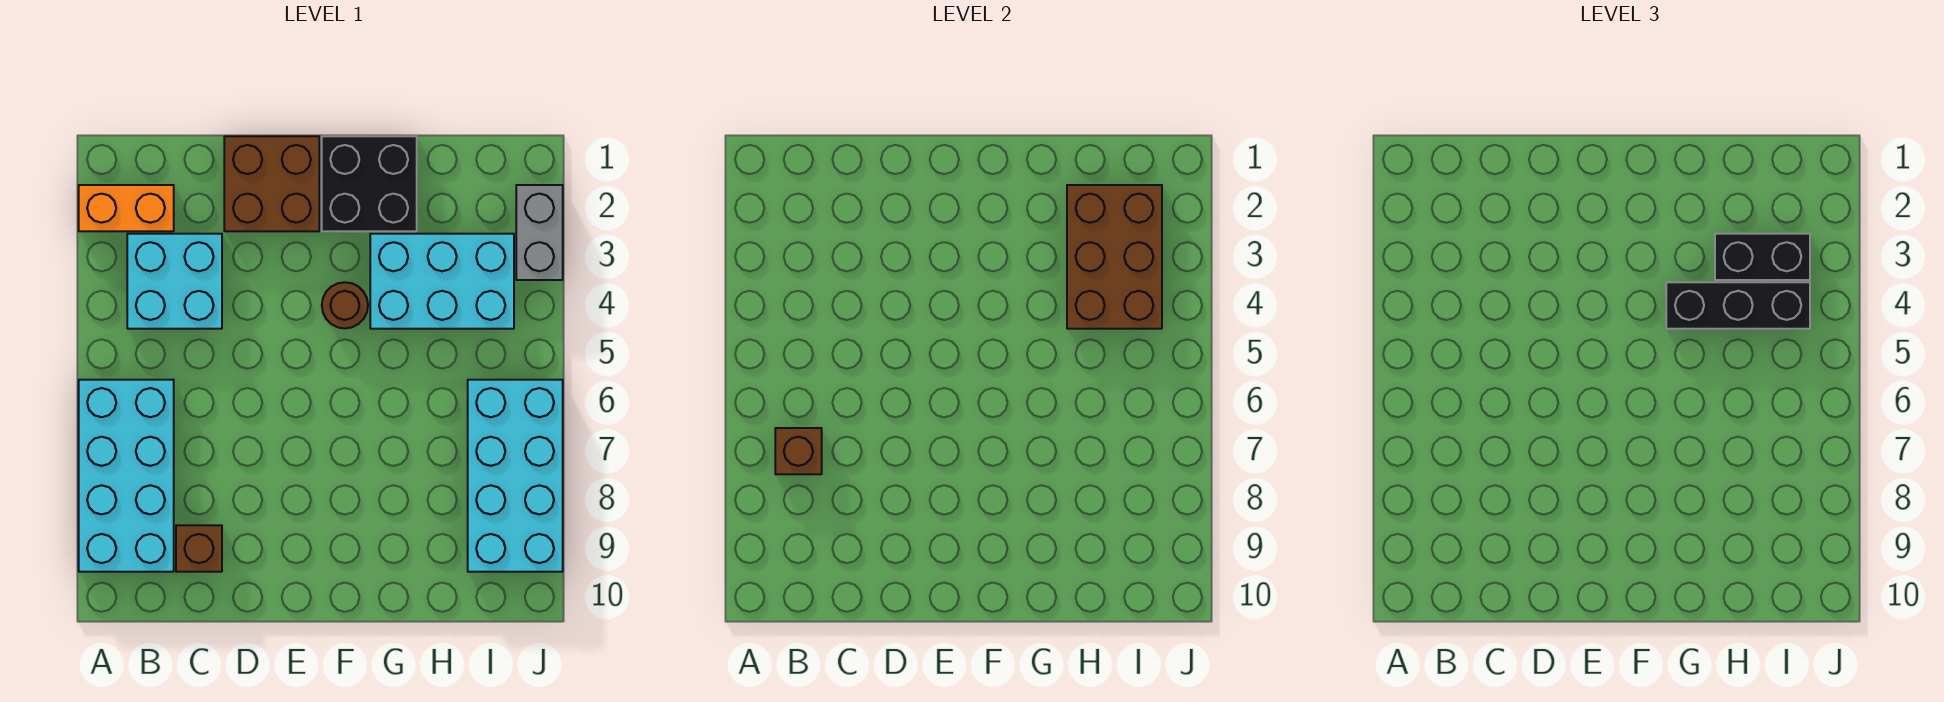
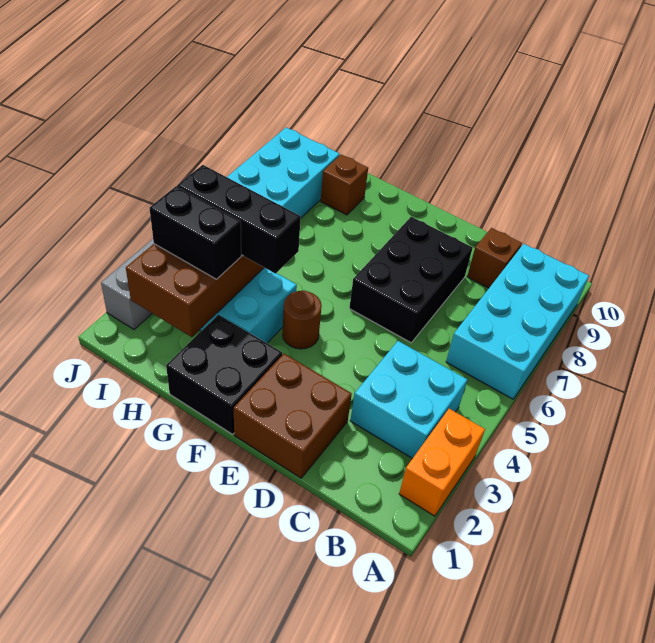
orange brick A2:B2 level 1 -> orange brick A2:A3 level 1
brown brick B7 level 2 -> brown brick H9 level 1
none -> black brick D6:E8 level 1

